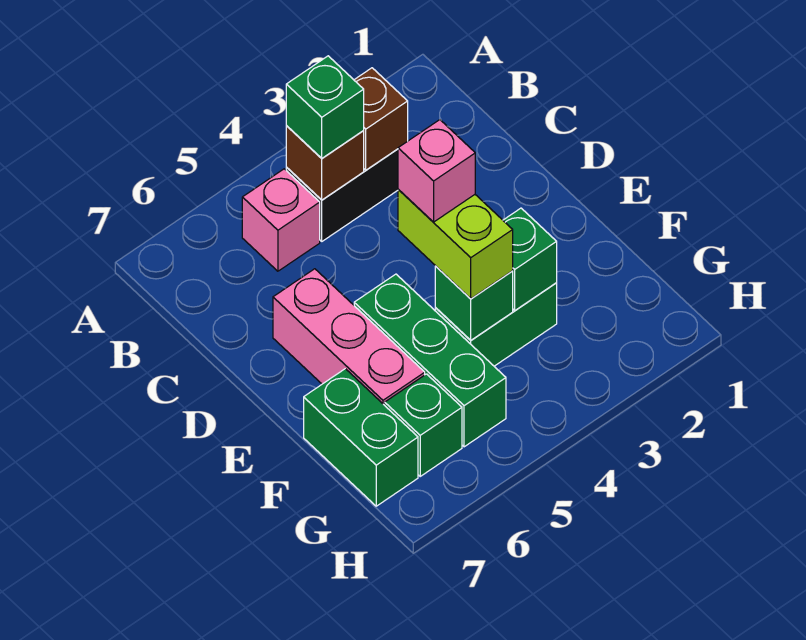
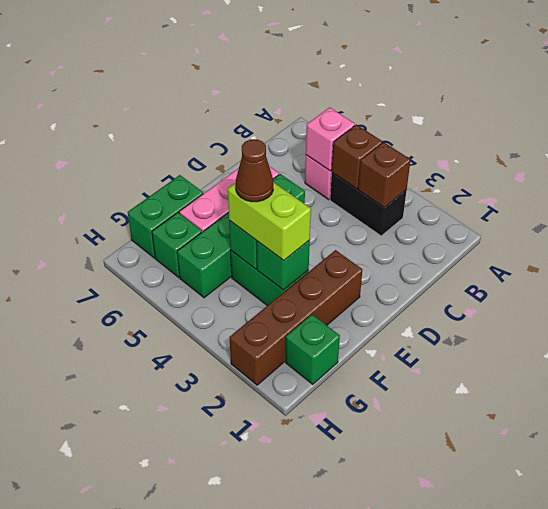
green brick B4 level 3 -> green brick G1 level 1
none -> brown brick E2:H2 level 1
lime brick E4:F4 level 3 -> lime brick F3:F4 level 3
pink brick E4 level 4 -> pink brick B5 level 2
green brick E5:G5 level 1 -> green brick D5:G5 level 1
none -> brown cone F4 level 4

